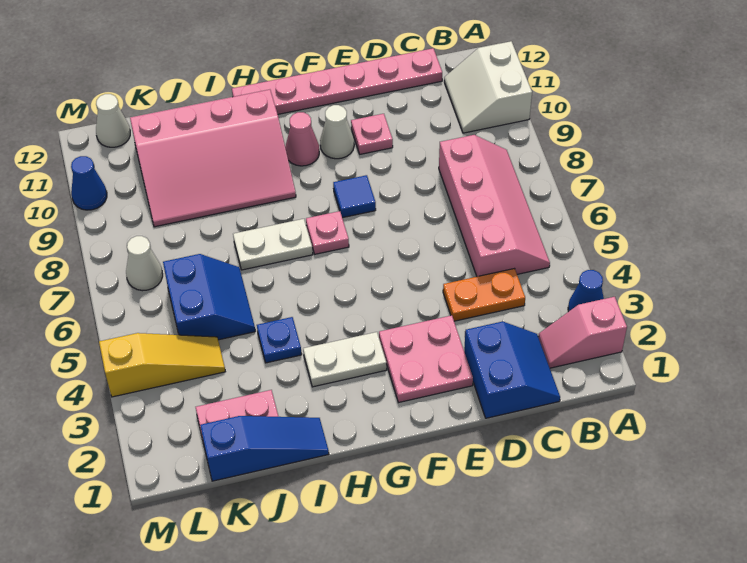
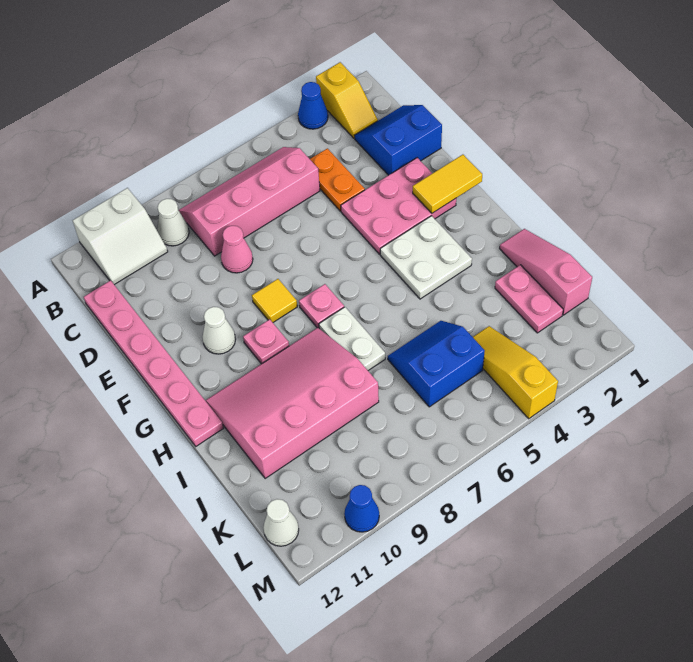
pink slope A2:B2 level 1 top A -> yellow slope A2:B2 level 1 top A
pink plate E2:F3 level 1 -> pink plate E2:F4 level 1
pink plate E10 level 1 -> pink plate G9 level 1
none -> yellow tile F1:F2 level 2
blue tile F8 level 1 -> yellow tile F8 level 1
white plate G3:H3 level 1 -> white plate G3:H4 level 1
pink cone G10 level 1 -> pink cone D8 level 1
pink slope H9:K11 level 1 top 11 -> pink slope H8:J11 level 1 top J
blue slope I1:K1 level 1 top K -> pink slope I1:K1 level 1 top K
blue plate I4 level 1 -> none
white cone L7 level 1 -> white cone B9 level 1

